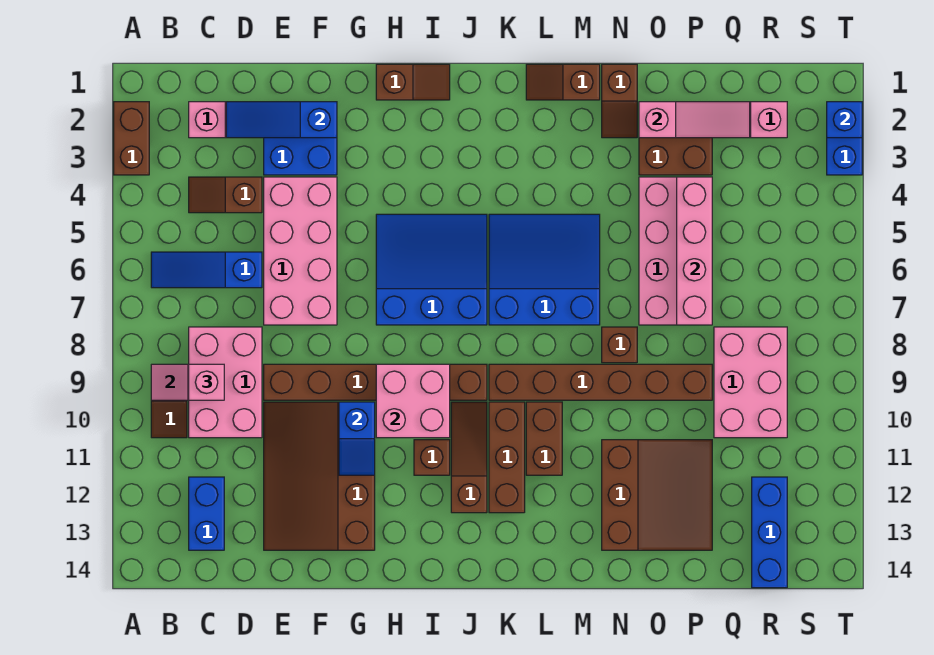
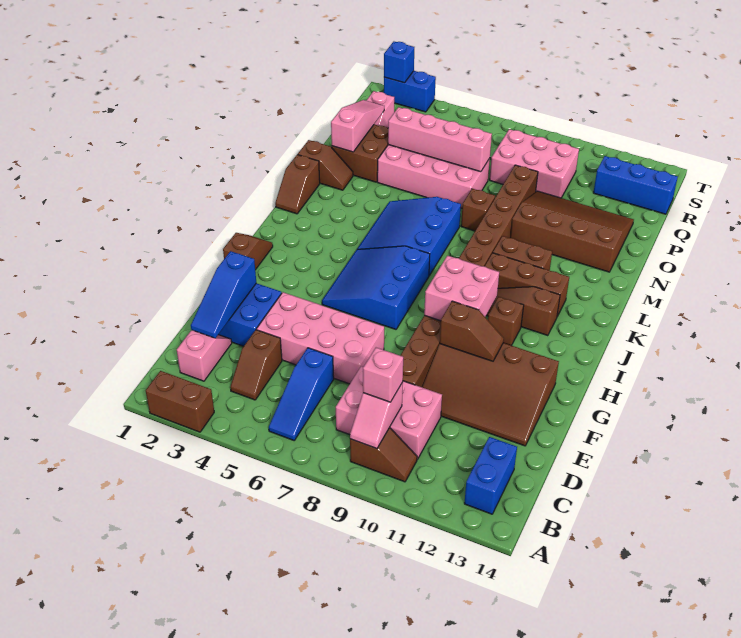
blue brick C12:C13 level 1 -> blue brick B13:C13 level 1
blue slope G10:G11 level 2 top 10 -> brown slope G10:G11 level 2 top 10
brown slope N11:P13 level 1 top N -> brown slope N10:P13 level 1 top N

